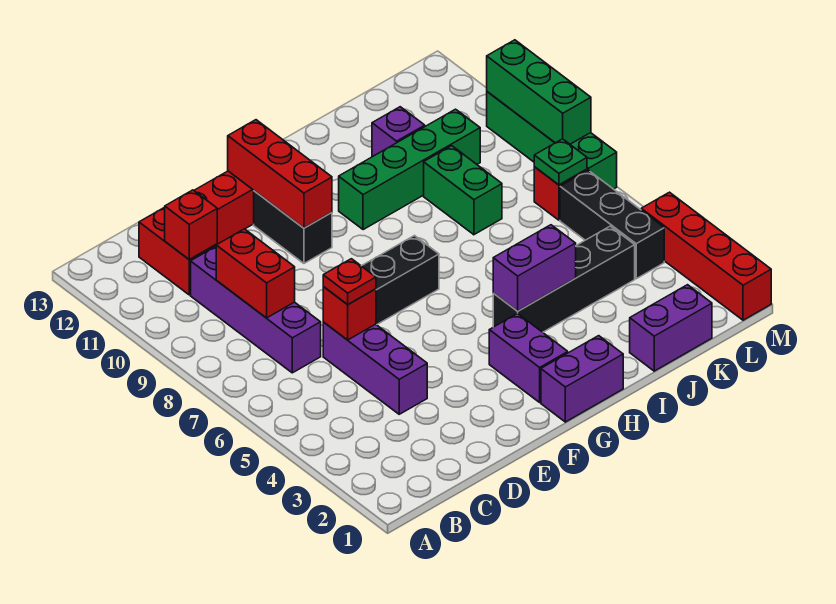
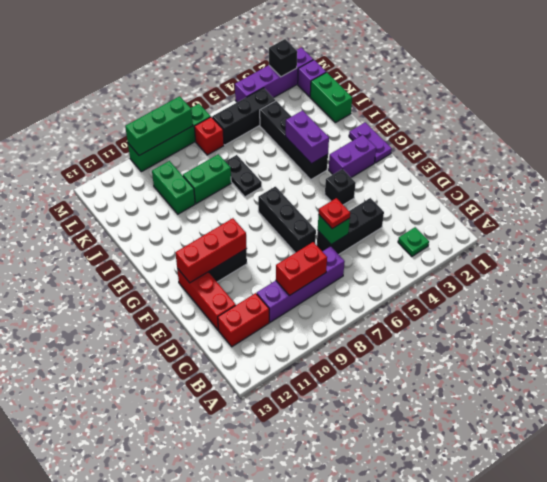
red brick C11 level 2 -> none
purple brick D4:D6 level 1 -> black brick D4:D6 level 1
red brick D6 level 2 -> green brick D6 level 2
none -> black brick F4 level 1
purple brick G1:H1 level 1 -> purple plate G1:H1 level 1
green brick H10:K10 level 1 -> green brick J10:K10 level 1
none -> black plate I7:J7 level 1
purple brick J1:K1 level 1 -> green brick J1:K1 level 1
purple brick J11 level 1 -> purple brick L1 level 1
green plate L7 level 2 -> green plate B3 level 1
red brick M1:M4 level 1 -> purple brick M1:M4 level 1
none -> black brick M2 level 2

